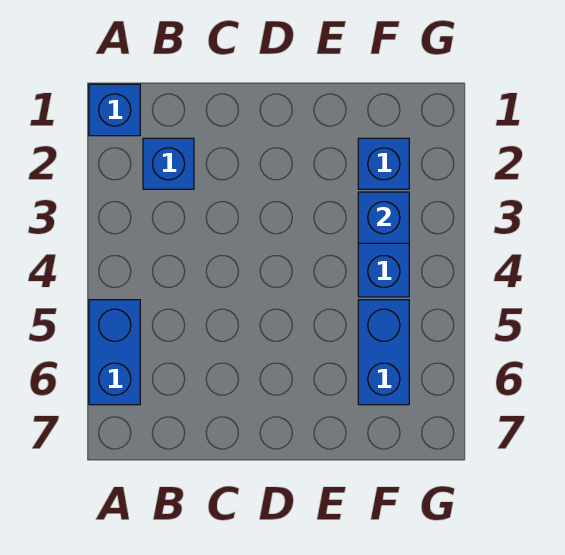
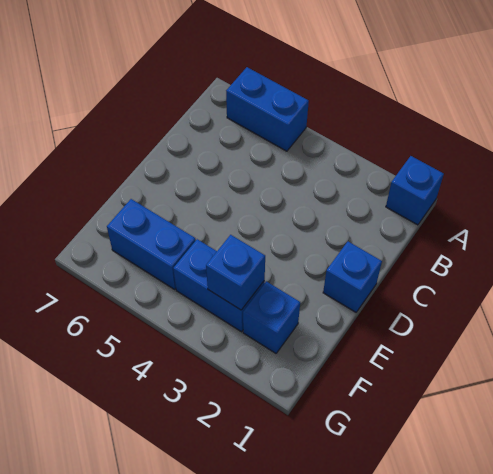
blue brick B2 level 1 -> blue brick D1 level 1

